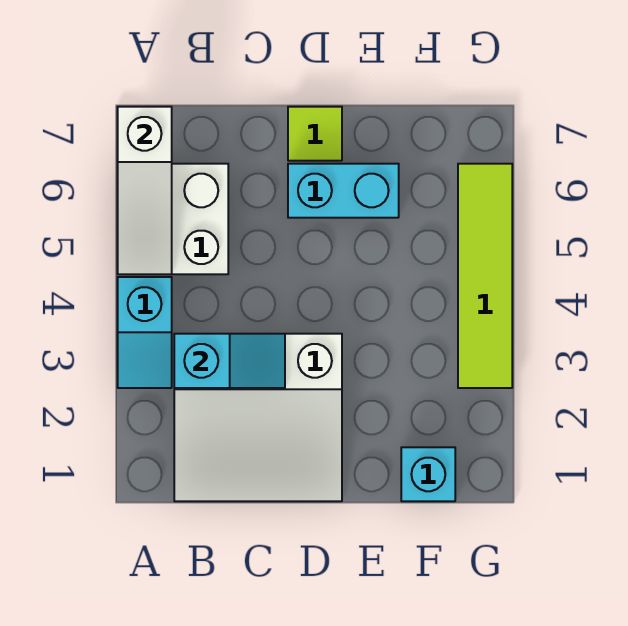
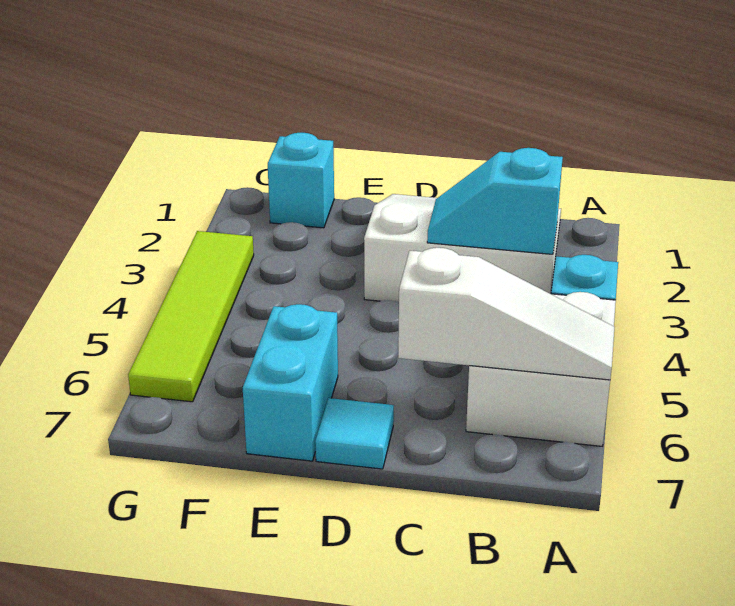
white slope A5:A7 level 2 top 7 -> white slope A6:C6 level 2 top C
cyan brick D6:E6 level 1 -> cyan brick E6:E7 level 1
lime tile D7 level 1 -> cyan tile D7 level 1

